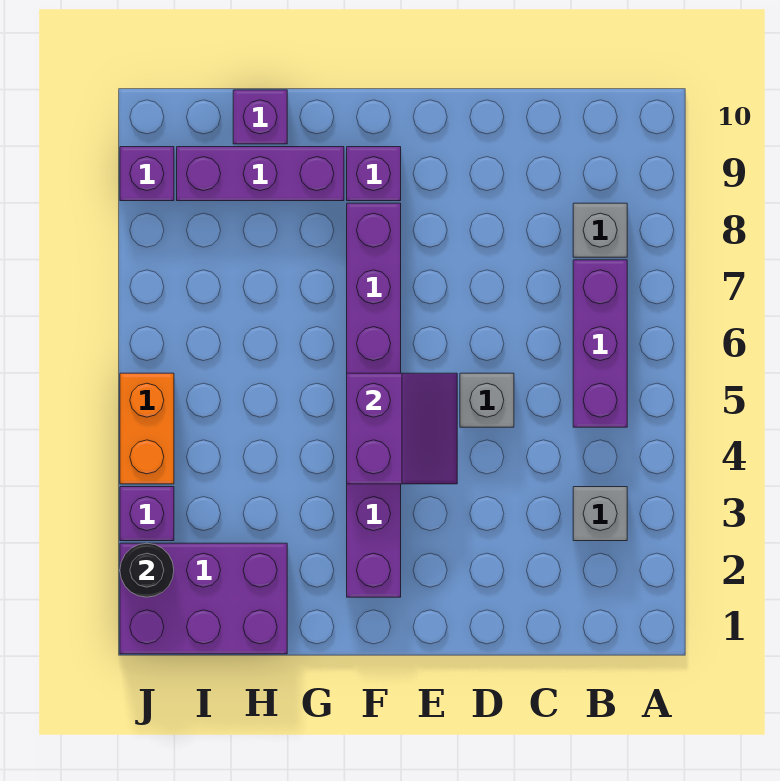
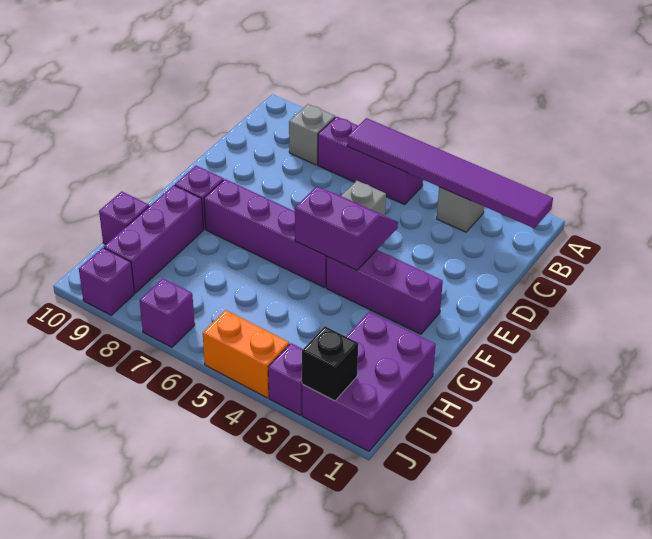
none -> purple tile B1:B6 level 2
black round brick J2 level 2 -> black brick J2 level 2
none -> purple brick J7 level 1

